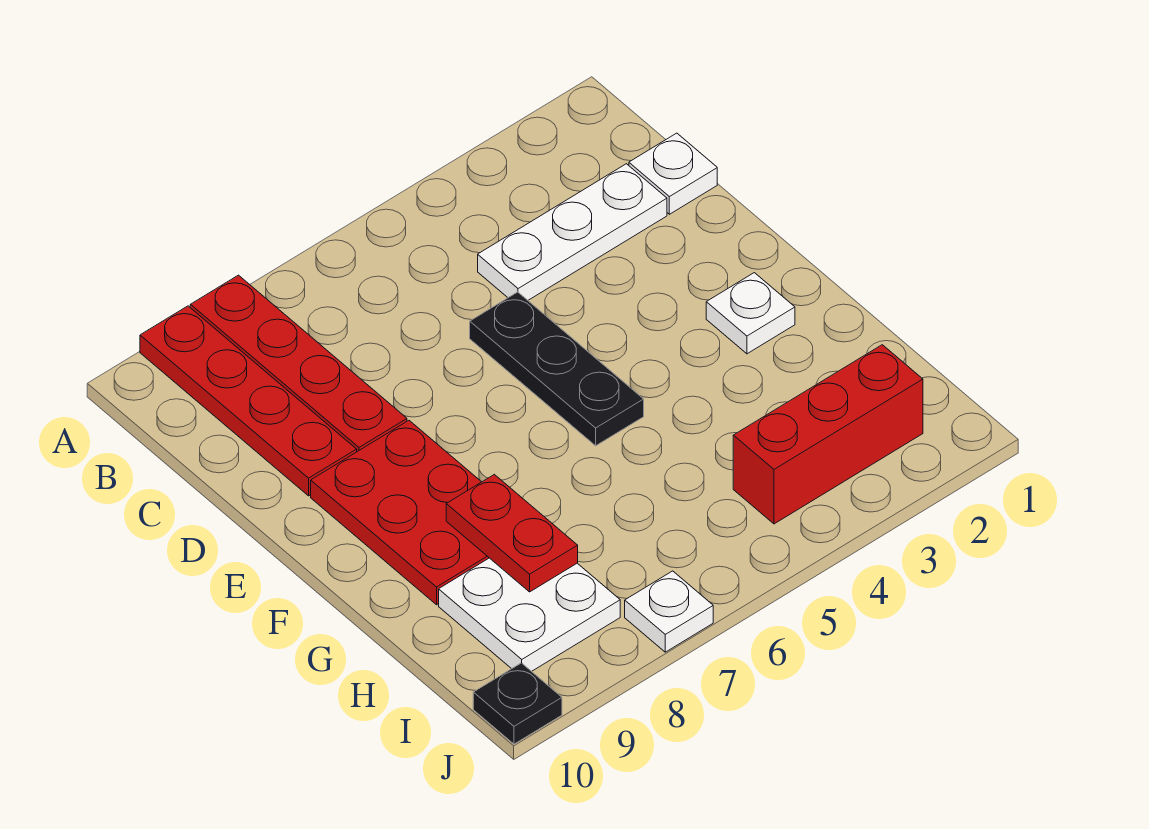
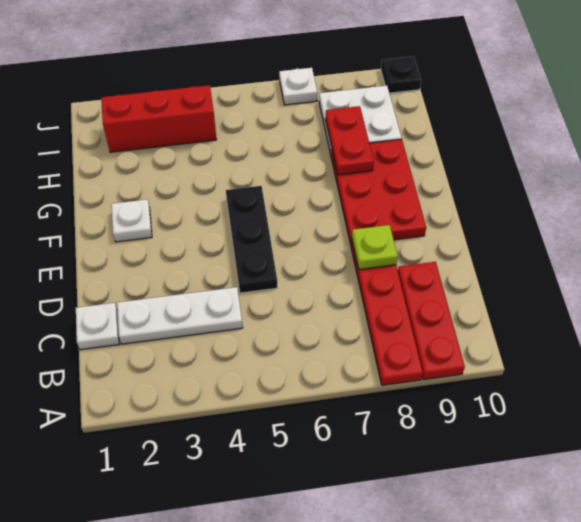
red plate A9:D9 level 1 -> red plate A9:C9 level 1
none -> lime plate D8 level 2

